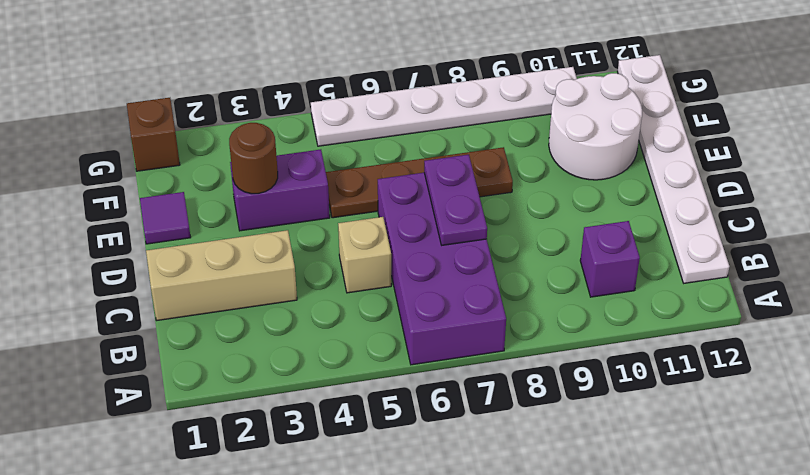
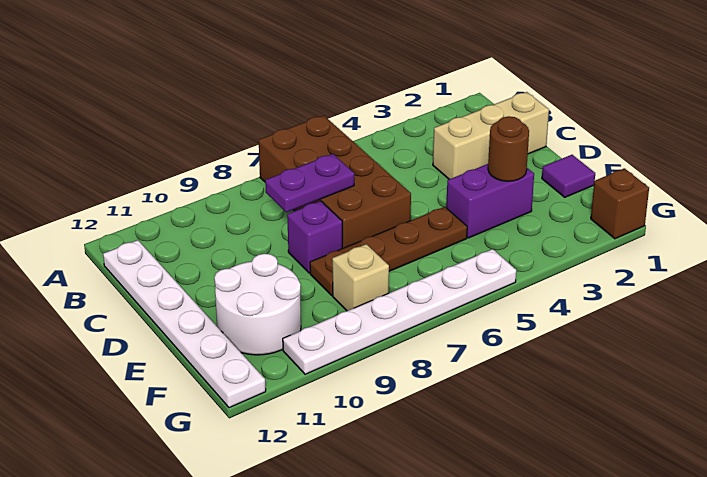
purple brick A6:D7 level 1 -> brown brick A6:D7 level 1
purple brick B10 level 1 -> purple brick D8 level 1
tan brick C5 level 1 -> tan brick F8 level 1
purple plate C7:D7 level 2 -> purple plate C7:C8 level 2

